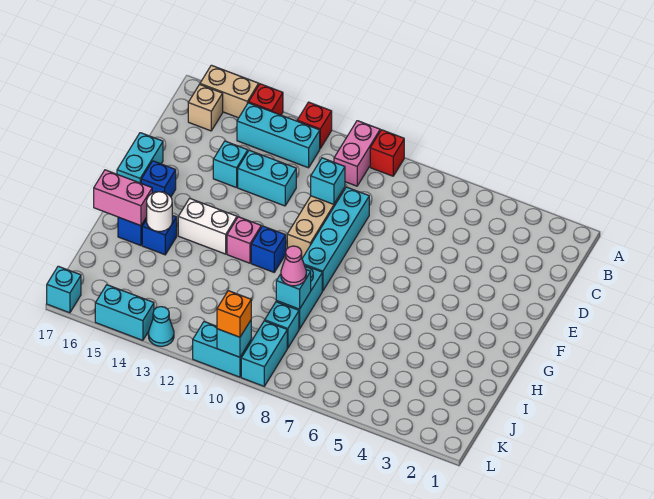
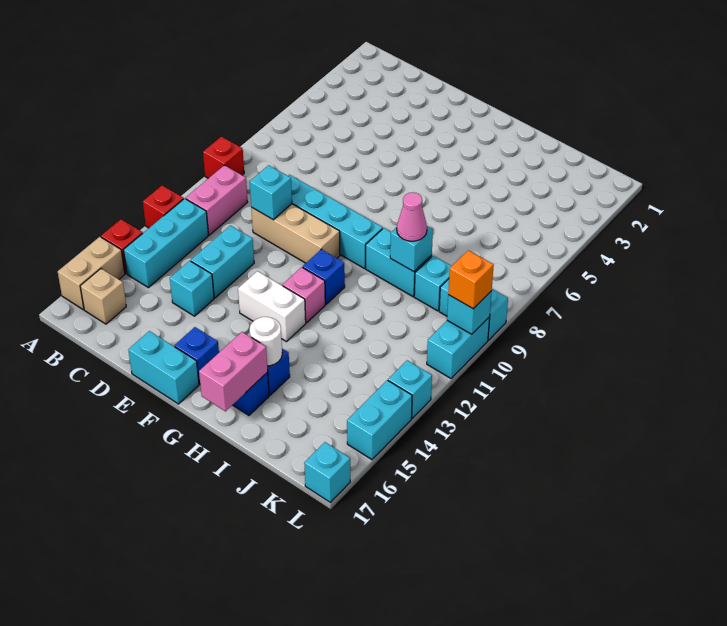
pink brick A10:B10 level 1 -> pink brick B10:B11 level 1
white brick G13:G14 level 1 -> white brick F13:G13 level 1
cyan cone L13 level 1 -> cyan brick L13 level 1

